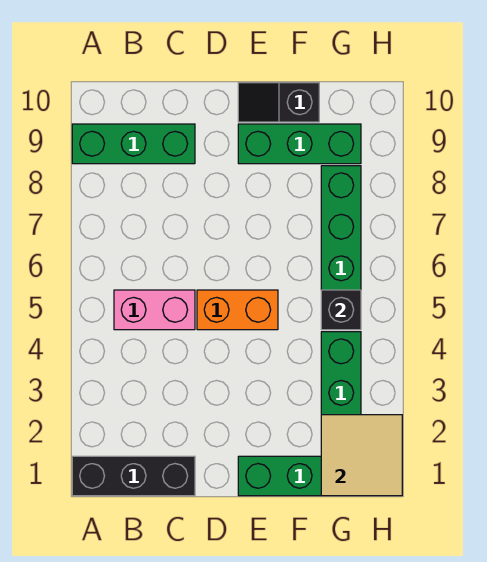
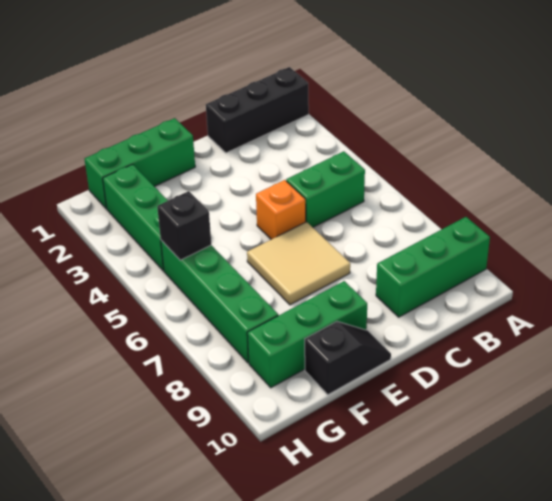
pink brick B5:C5 level 1 -> green brick B5:C5 level 1
orange brick D5:E5 level 1 -> orange brick D5 level 1
tan tile G1:H2 level 2 -> tan tile D6:E7 level 1

